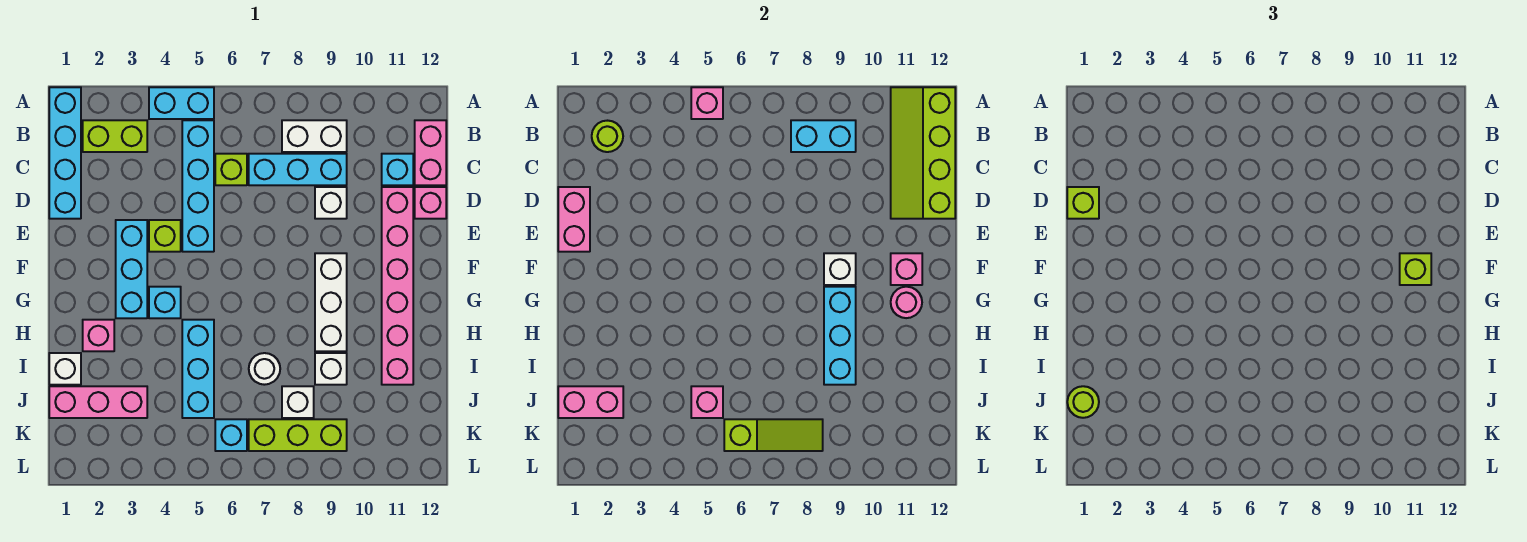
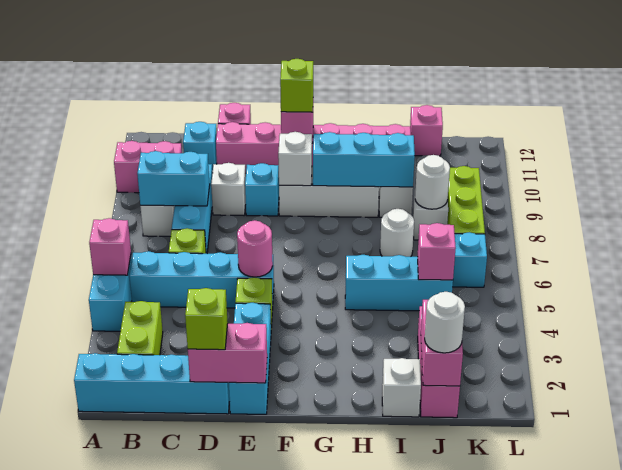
lime slope A11:D12 level 2 top 12 -> none
lime round brick B2 level 2 -> none
cyan brick B8:B9 level 2 -> cyan brick B8:C8 level 2
pink brick B12:C12 level 1 -> pink brick A10:B10 level 1
cyan brick E3:G3 level 1 -> cyan brick E1:E3 level 1
cyan brick G4 level 1 -> cyan brick E9 level 1
pink round brick G11 level 2 -> pink round brick E5 level 2
pink brick H2 level 1 -> pink brick J12 level 1
lime round brick J1 level 3 -> white round brick J1 level 3
none -> white round brick J8 level 2
lime slope K6:K8 level 2 top 6 -> none

